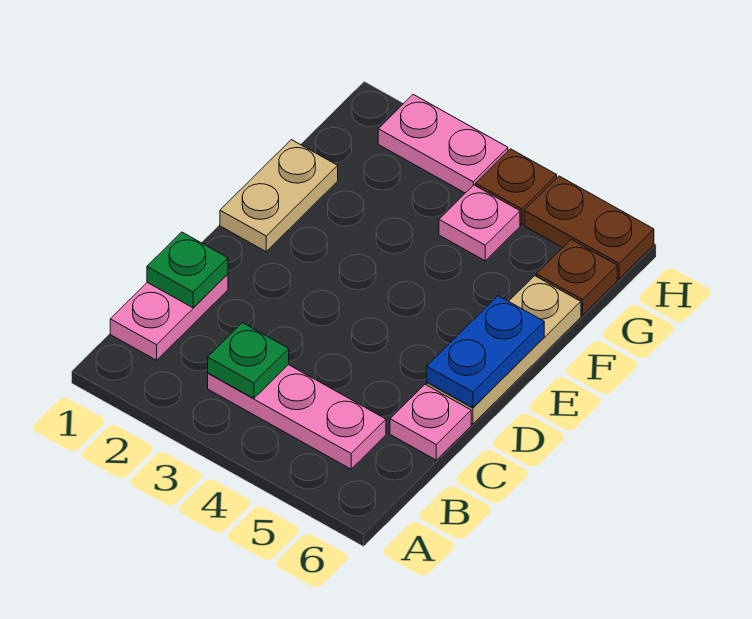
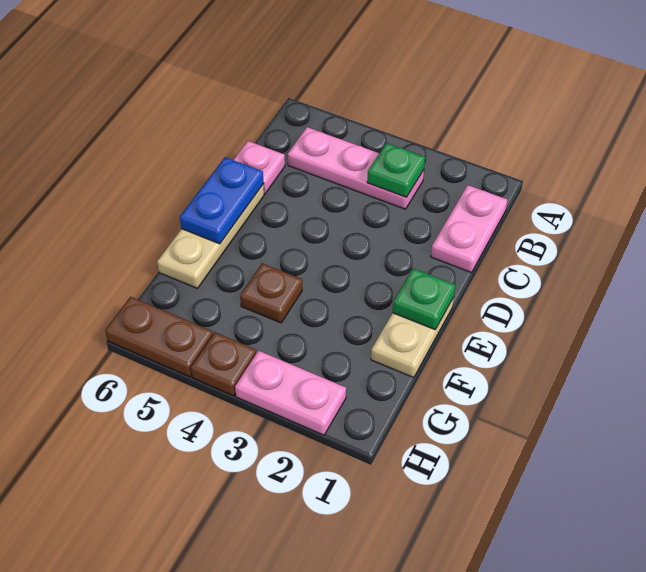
green plate C1 level 2 -> green plate E1 level 2
pink plate G4 level 1 -> none
brown plate G6 level 1 -> brown plate F4 level 1

